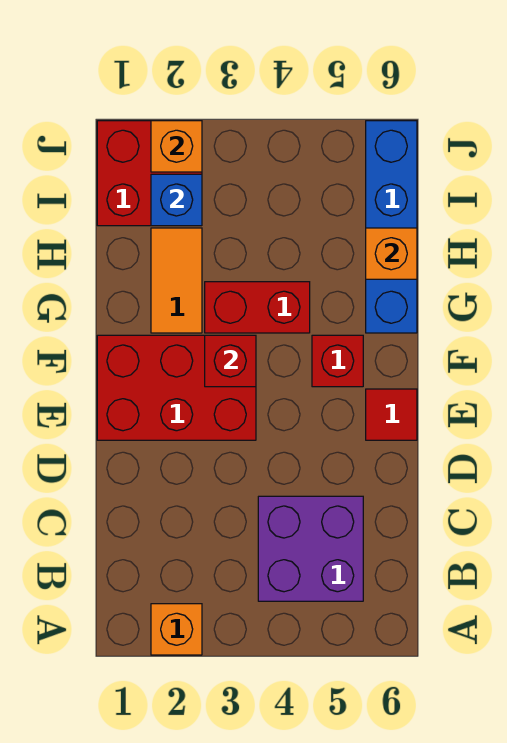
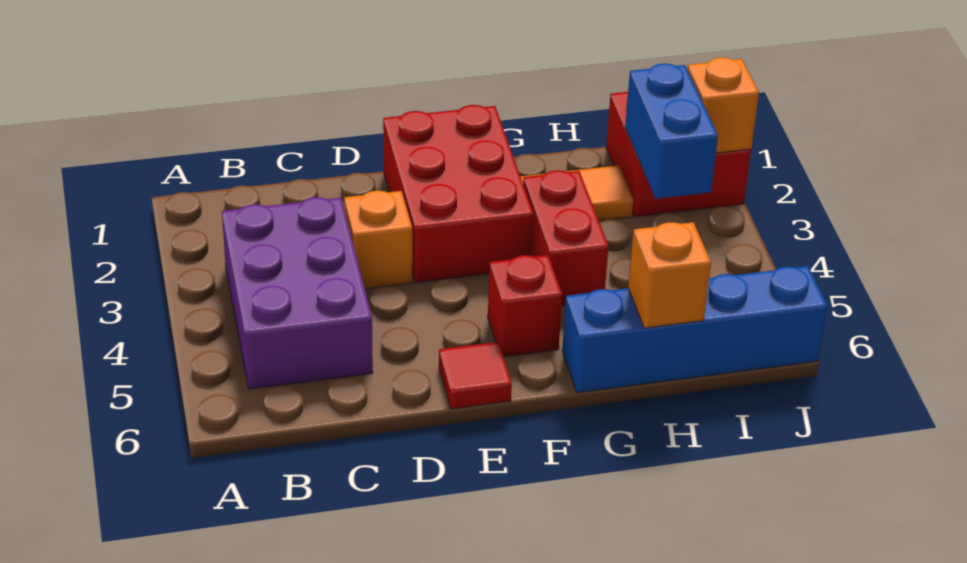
orange brick A2 level 1 -> orange brick D3 level 1
purple brick B4:C5 level 1 -> purple brick B3:C5 level 1
red brick F3 level 2 -> none
blue brick I2 level 2 -> blue brick I2:I3 level 2

